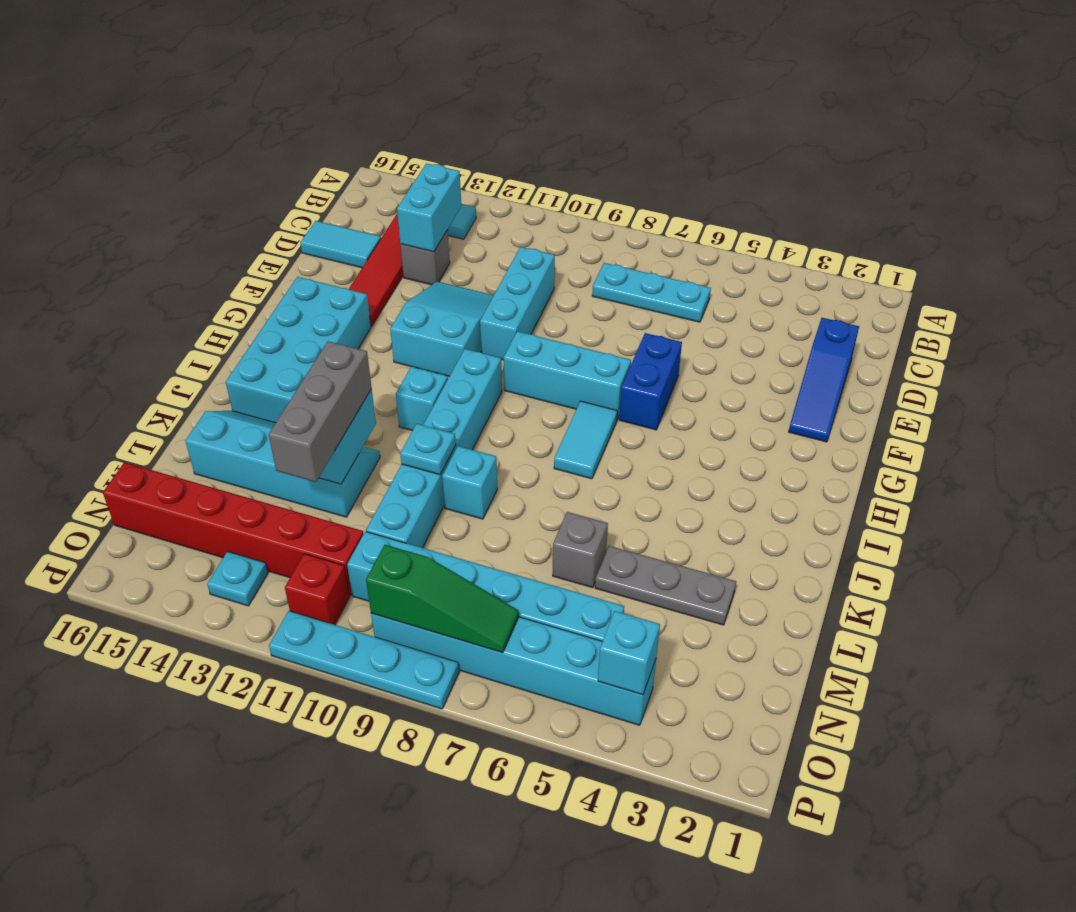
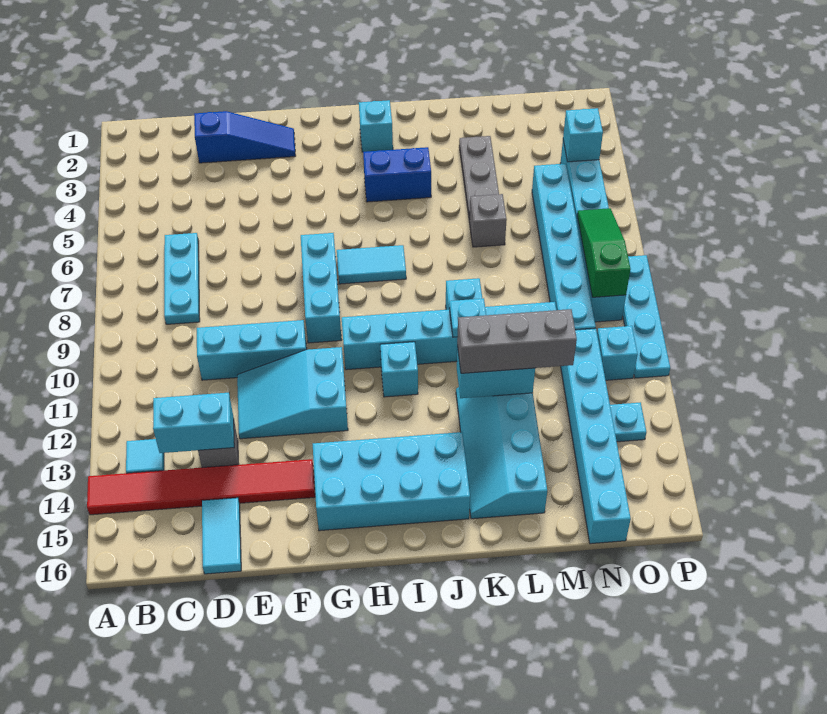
blue brick F6:G6 level 1 -> blue brick I4:J4 level 1
none -> cyan brick I2 level 1
red brick N11:N16 level 1 -> cyan brick N11:N16 level 1
red brick O11 level 1 -> cyan brick O11 level 1

